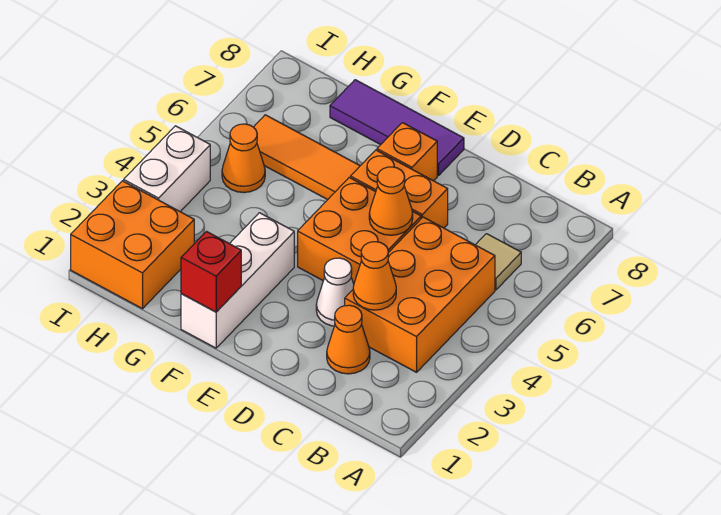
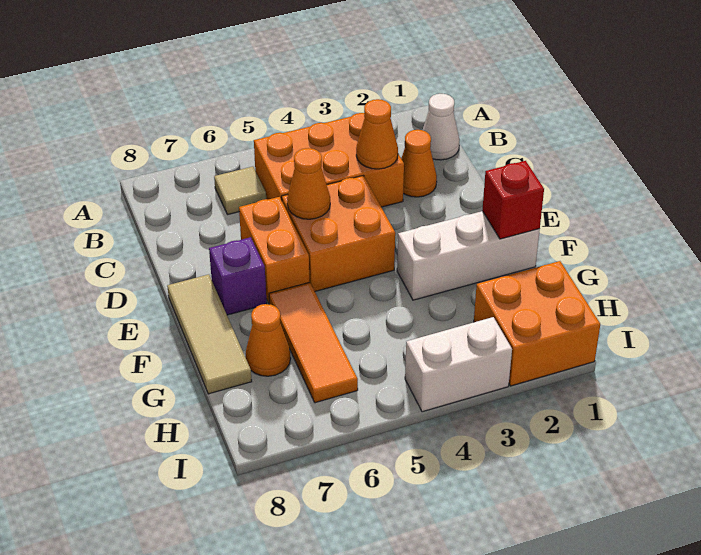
white cone D3 level 1 -> white cone B1 level 1
orange brick E7 level 1 -> purple brick E7 level 1
purple tile E8:G8 level 1 -> tan tile E8:G8 level 1
orange cone H5 level 1 -> orange cone G7 level 1

